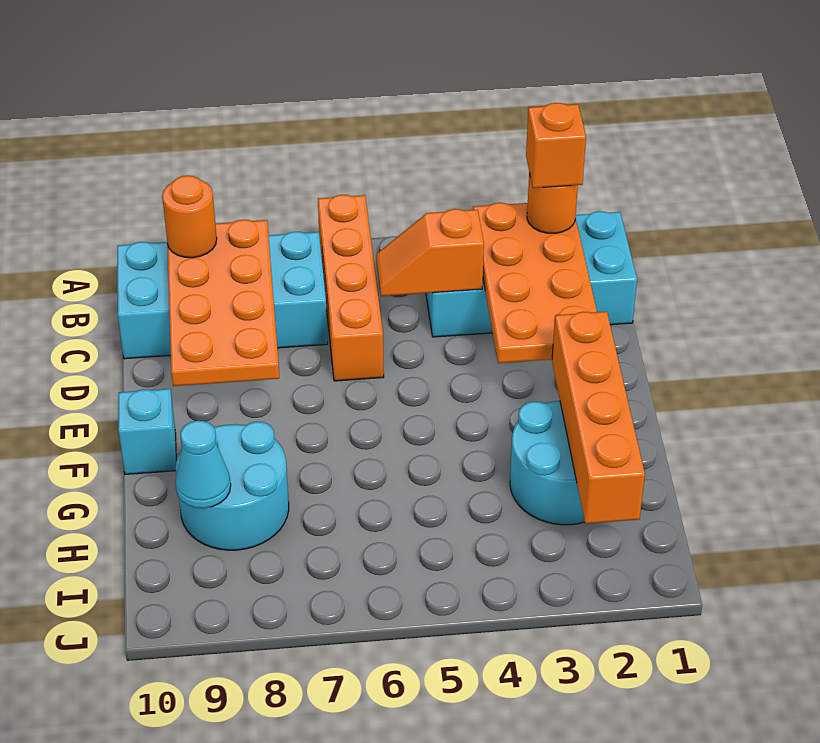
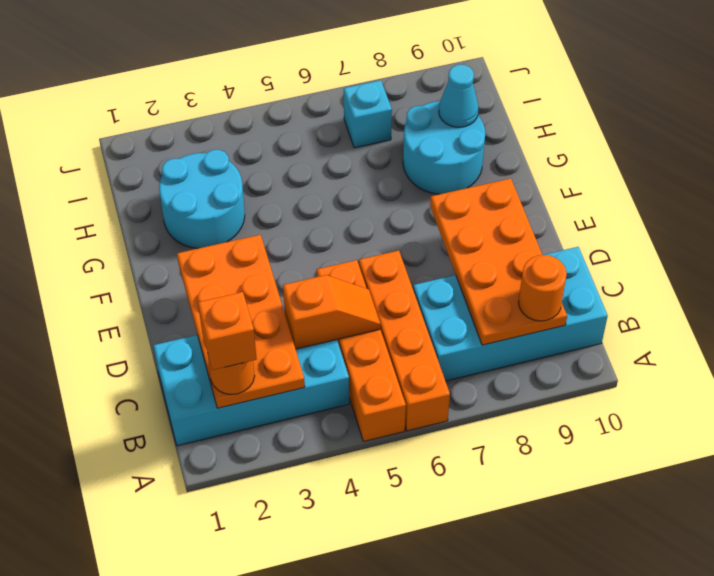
orange brick F2:I2 level 2 -> orange brick A5:D5 level 1
cyan brick F10 level 1 -> cyan brick I7 level 1

